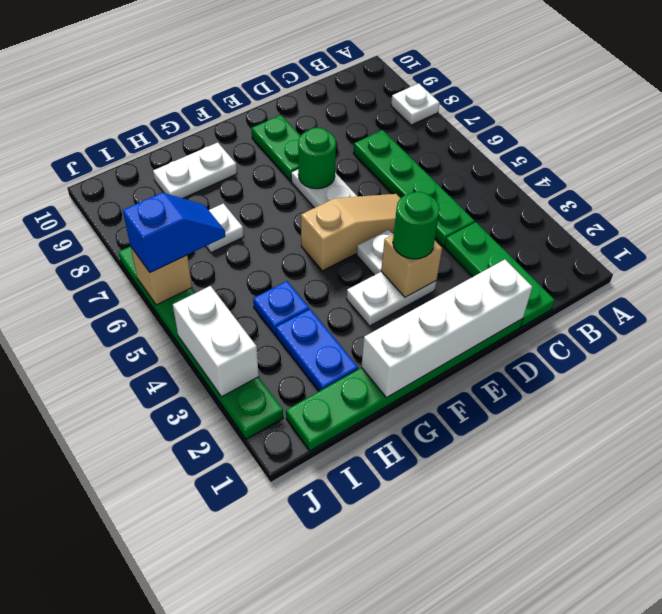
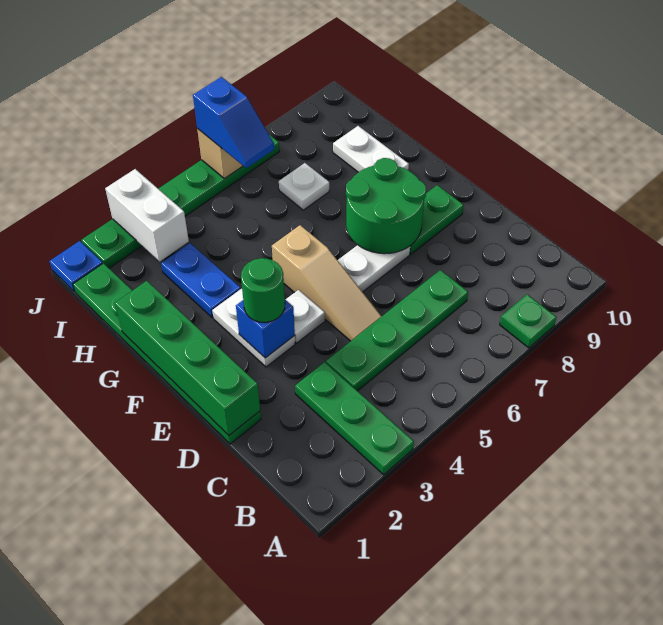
white plate A8 level 1 -> green plate A8 level 1
green plate C1:C3 level 1 -> green plate A3:C3 level 1
white brick D1:G1 level 2 -> green brick D1:G1 level 2
tan brick E3 level 2 -> blue brick E3 level 2
green round brick E7 level 2 -> green round brick E7:F8 level 2
blue plate H2:H3 level 1 -> blue plate G3:H3 level 1
blue plate H4 level 1 -> blue plate J1 level 1
white brick J3:J4 level 2 -> white brick I3:J3 level 2

